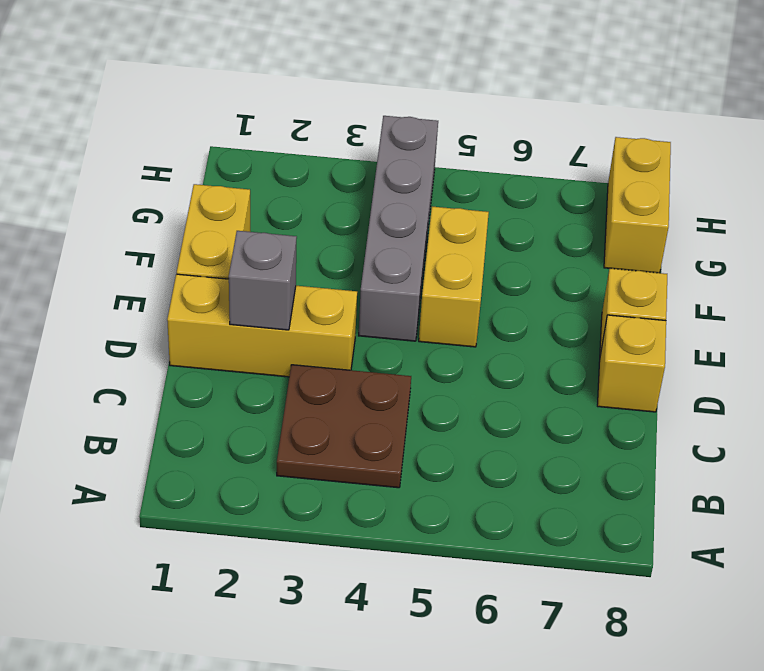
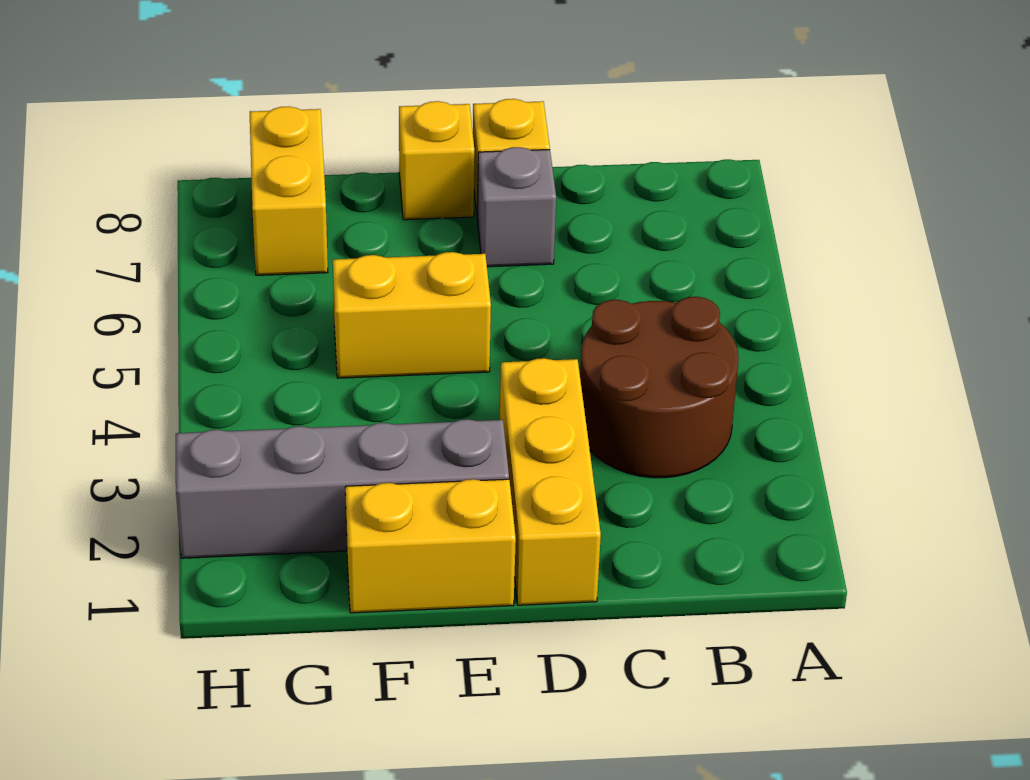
brown plate B3:C4 level 1 -> brown round brick B3:C4 level 1
grey brick D2 level 2 -> grey brick D7 level 1
grey brick E4:H4 level 1 -> grey brick E2:H2 level 1
yellow brick G8:H8 level 1 -> yellow brick G7:G8 level 1

